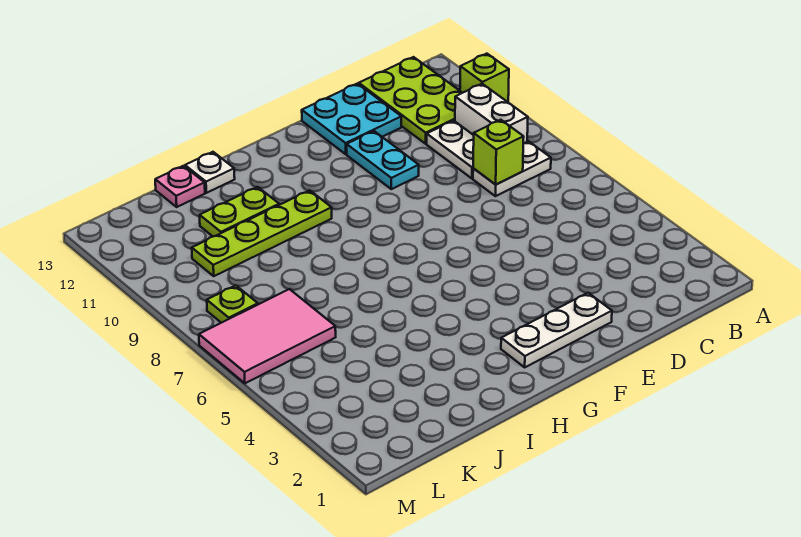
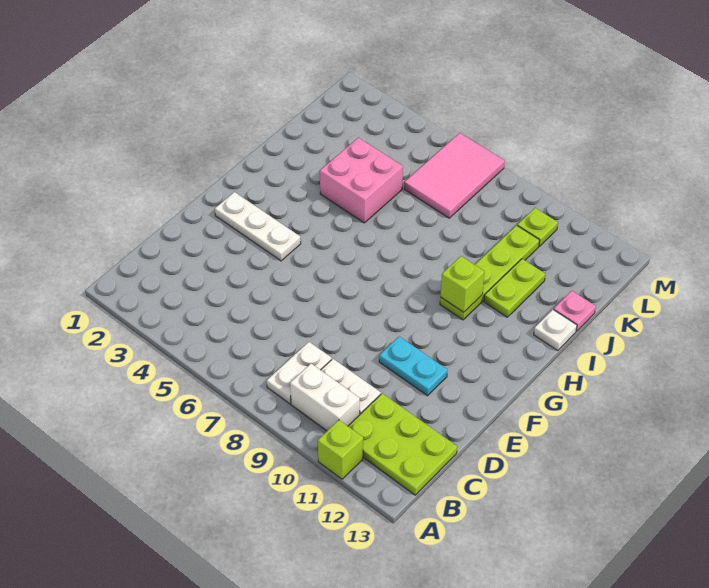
lime brick C8 level 2 -> lime brick H10 level 2
cyan plate D12:E13 level 1 -> none
white plate E2:G2 level 1 -> white plate F2:F4 level 1
none -> pink brick I4:J5 level 1
lime plate L8 level 1 -> lime plate L10 level 1

